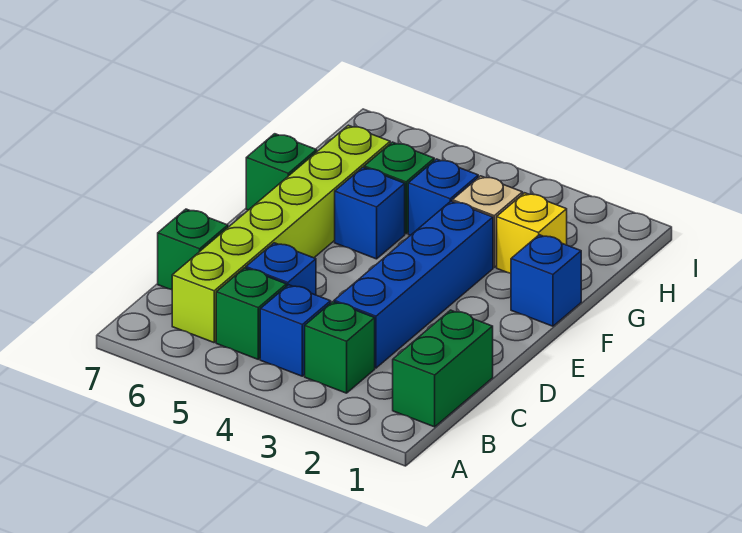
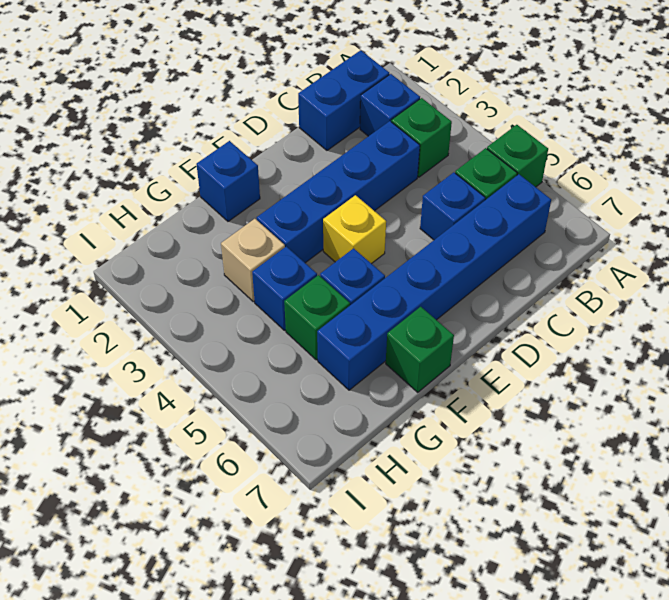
green brick B1:C1 level 1 -> blue brick B1:C1 level 1
blue brick B4 level 1 -> blue brick B2 level 1
lime brick B6:G6 level 1 -> blue brick B6:G6 level 1
green brick C7 level 1 -> green brick A5 level 1
yellow brick G2 level 1 -> yellow brick E4 level 1

